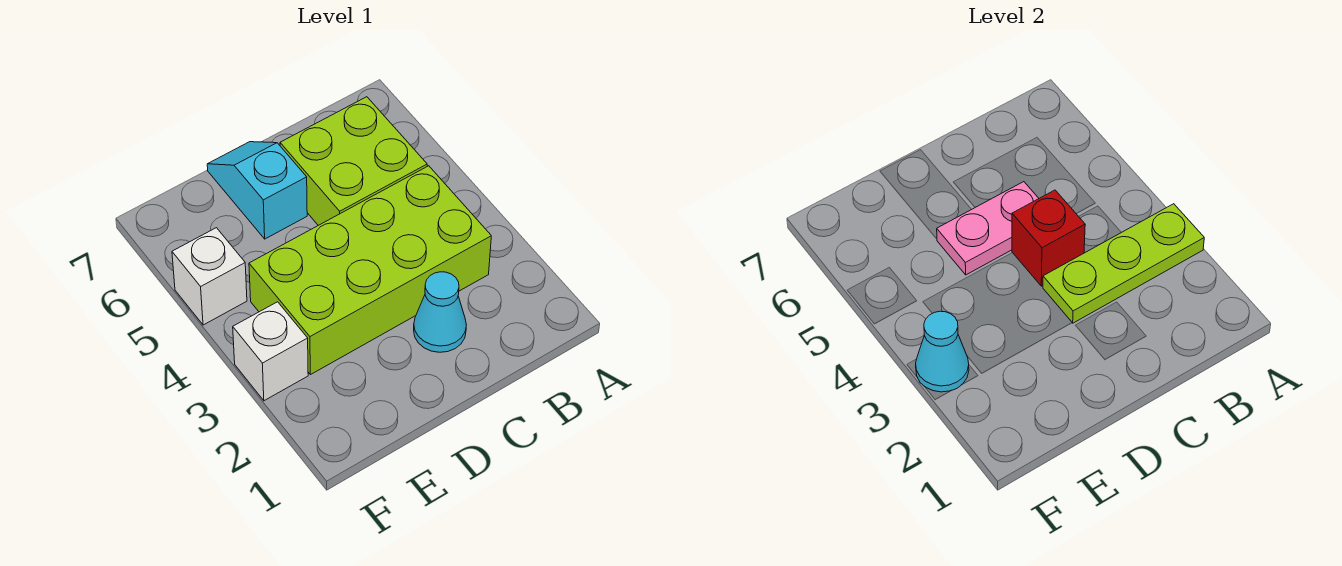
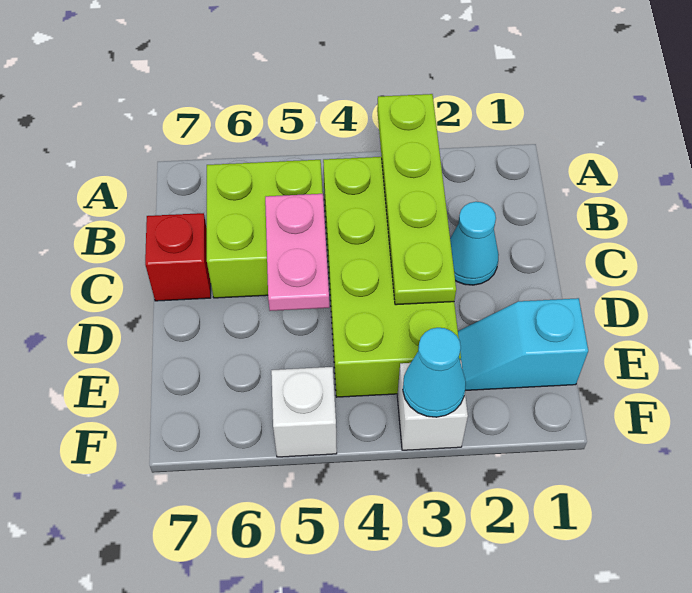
lime plate A3:C3 level 2 -> lime plate A3:D3 level 2
red brick C4 level 2 -> red brick C7 level 1
cyan slope D6:D7 level 1 top 6 -> cyan slope E1:E2 level 1 top 1

